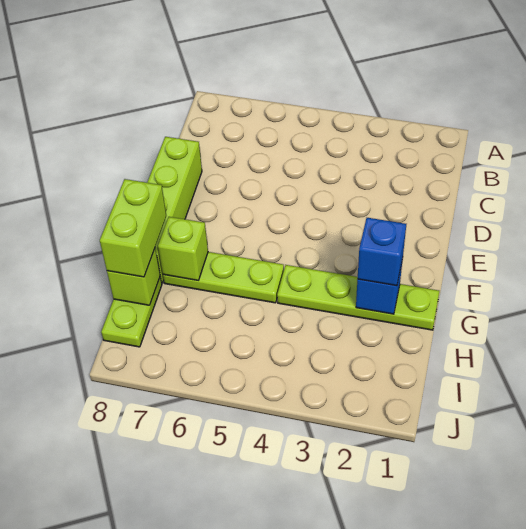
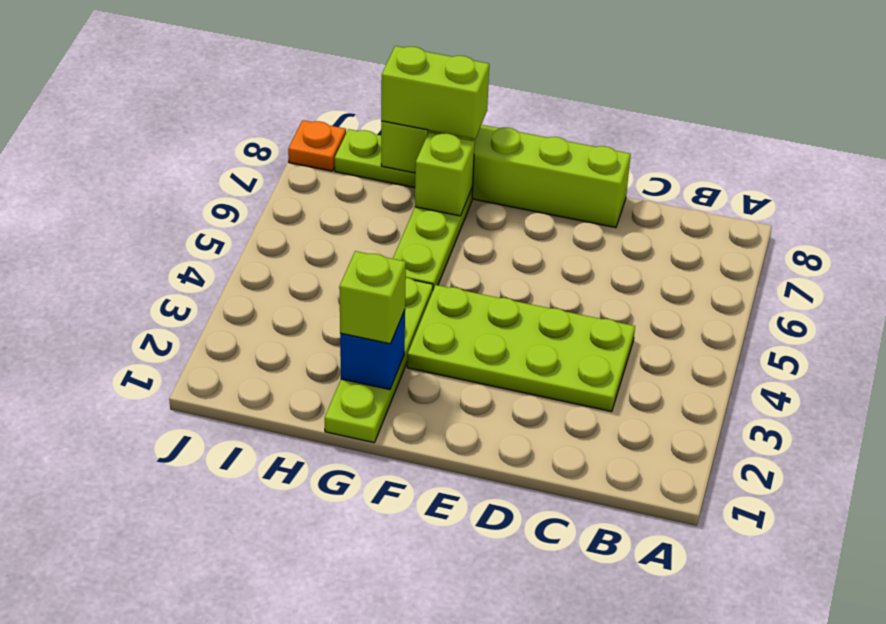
none -> lime plate C3:F4 level 1
blue brick G2 level 3 -> lime brick G2 level 3
none -> orange plate J8 level 1

